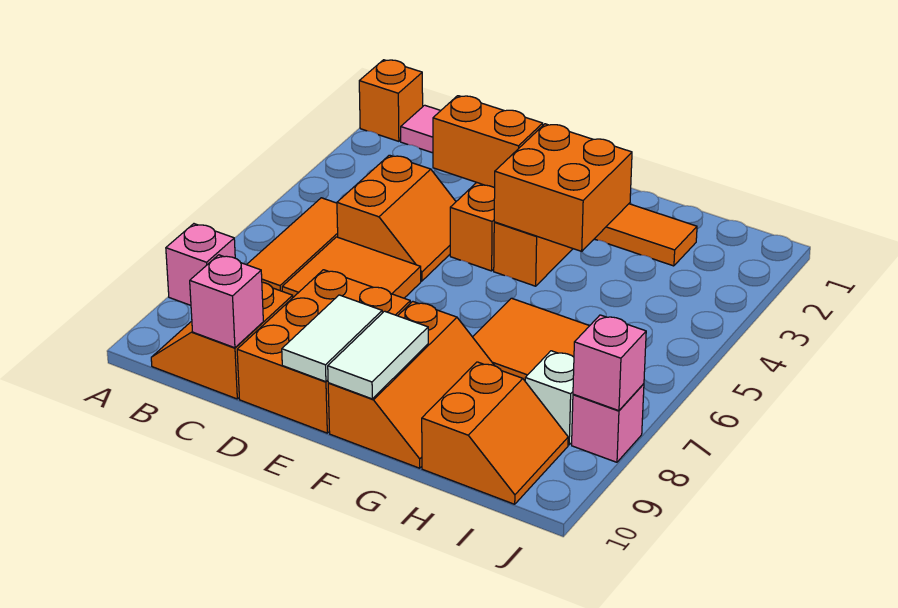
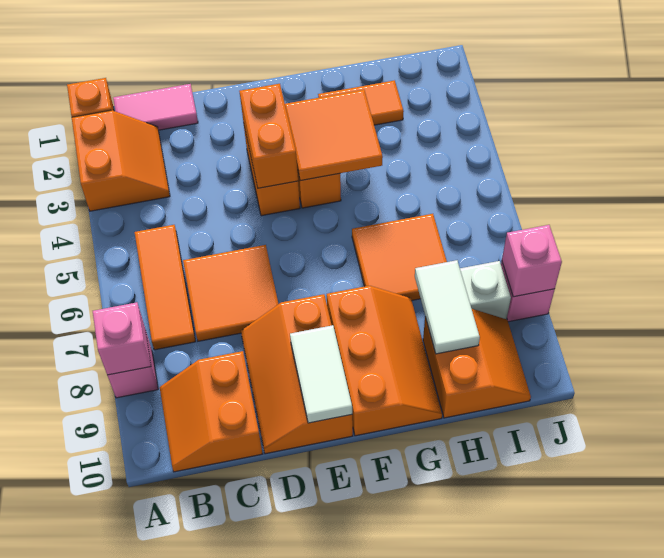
orange slope C4:D5 level 1 top C -> orange slope A2:B3 level 1 top A
pink brick C10 level 2 -> pink brick A8 level 2
orange brick D3:E3 level 2 -> orange brick E3:E4 level 2
orange brick D8:E10 level 1 -> orange slope D8:E10 level 1 top E
orange brick F3:G4 level 2 -> orange tile F3:G4 level 2
white tile F9:F10 level 2 -> white tile H8:H9 level 2

